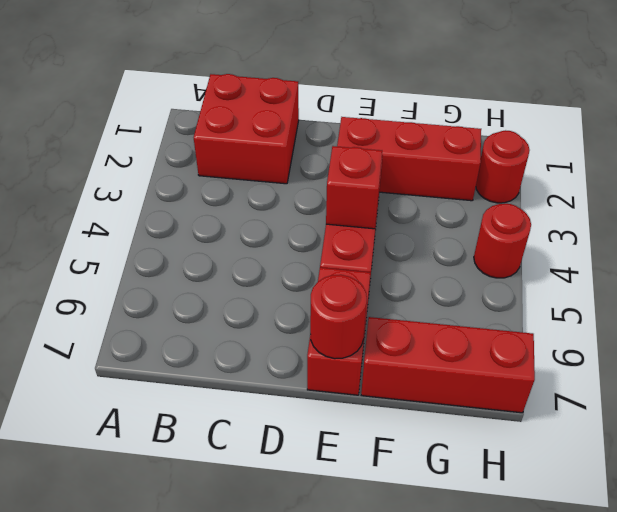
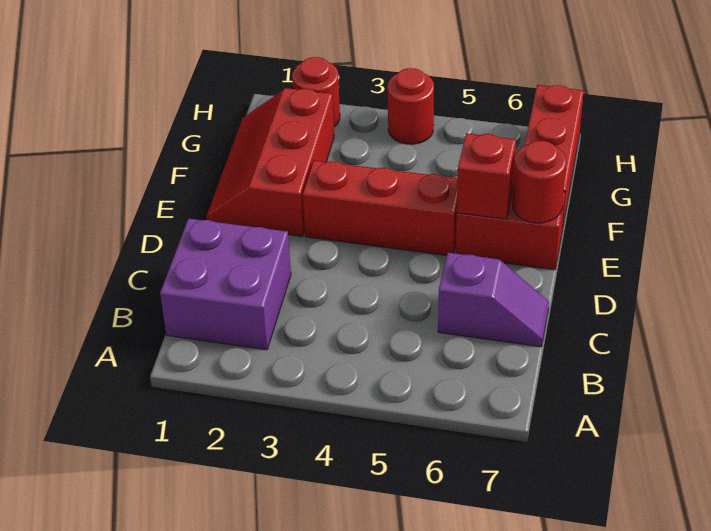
red brick B1:C2 level 1 -> purple brick B1:C2 level 1
none -> purple slope C6:C7 level 1 top 6
red brick E4 level 2 -> red brick E6 level 2

